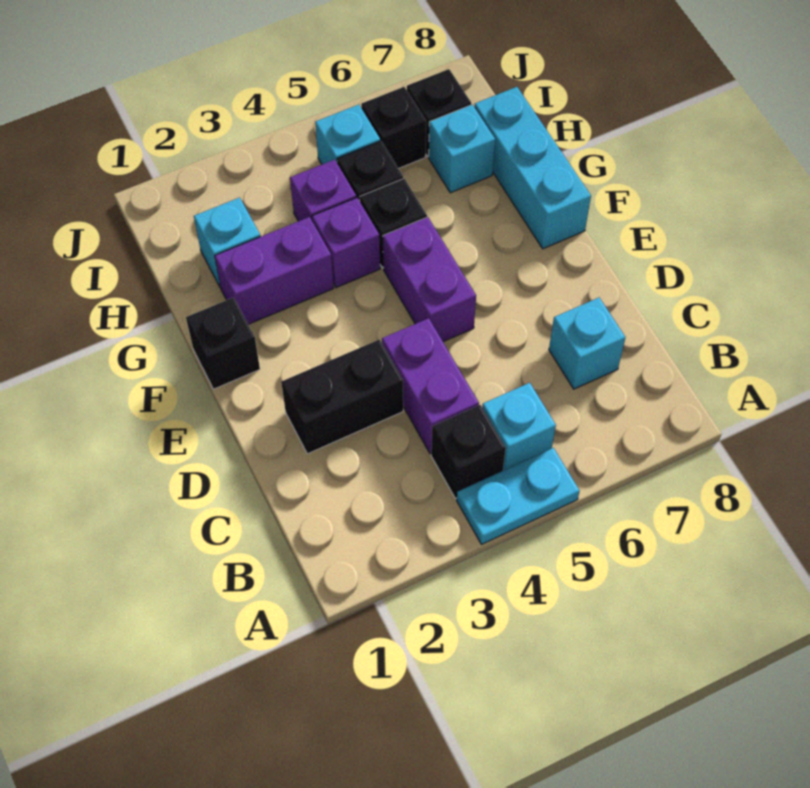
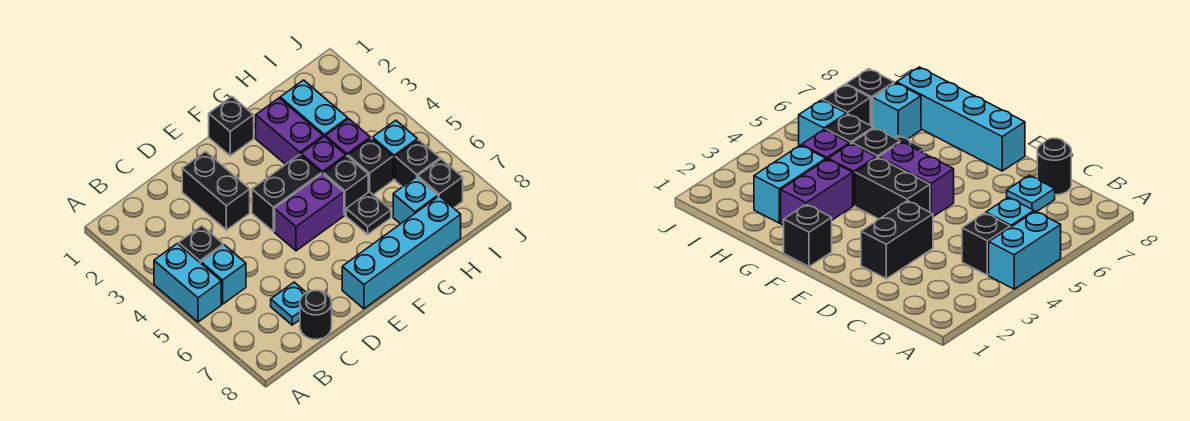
cyan plate A4:A5 level 1 -> cyan brick A4:A5 level 1
purple brick C4:D4 level 1 -> none
cyan brick C7 level 1 -> cyan plate C7 level 1
none -> black round brick C8 level 1
none -> black brick E4:F4 level 1
cyan brick F8:H8 level 1 -> cyan brick E8:H8 level 1
none -> black plate G6 level 1
cyan brick H2 level 1 -> cyan brick H2:H3 level 1

